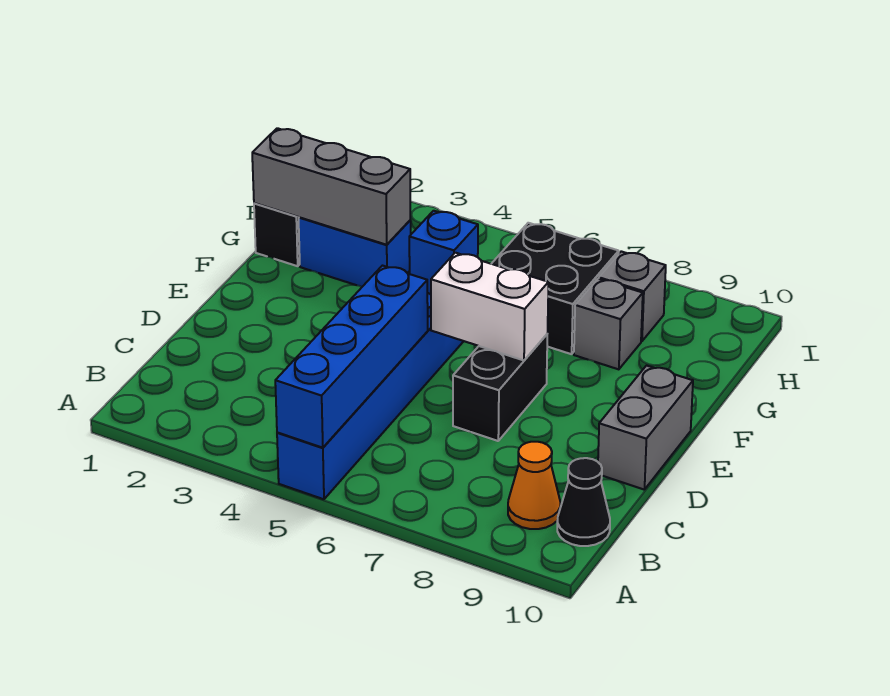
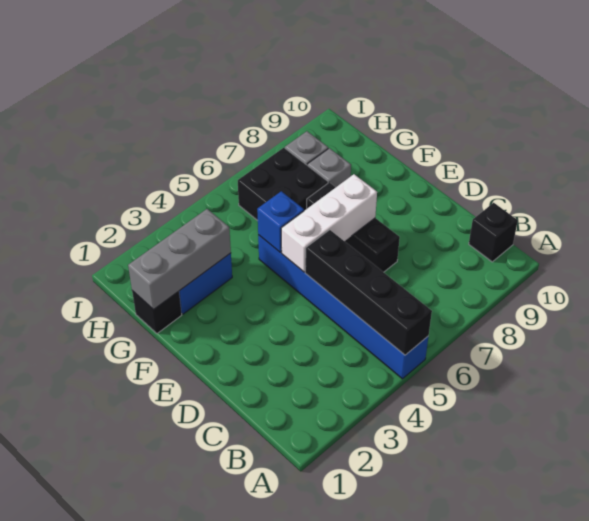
blue brick A5:D5 level 2 -> black brick A5:D5 level 2
orange cone B9 level 1 -> none
black cone B10 level 1 -> black brick B10 level 1
black brick D7:E7 level 1 -> black brick D7:F7 level 1
grey brick D10:E10 level 1 -> none
white brick E6:E7 level 2 -> white brick E5:E7 level 2

